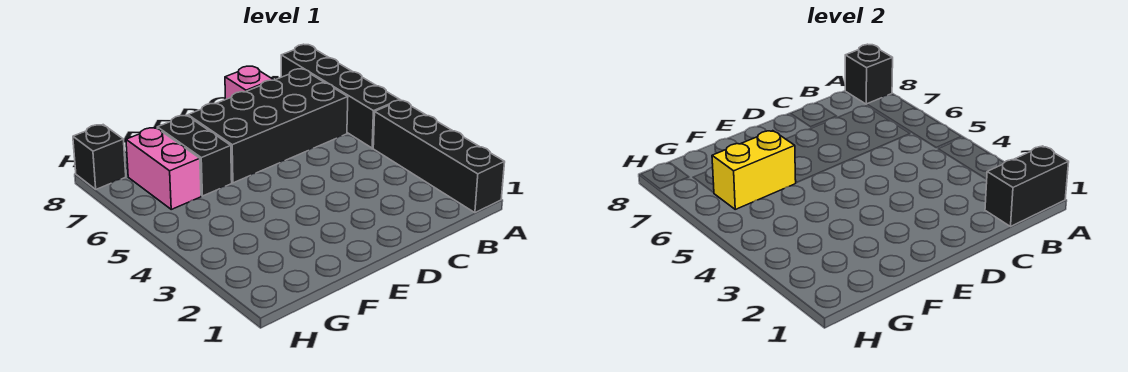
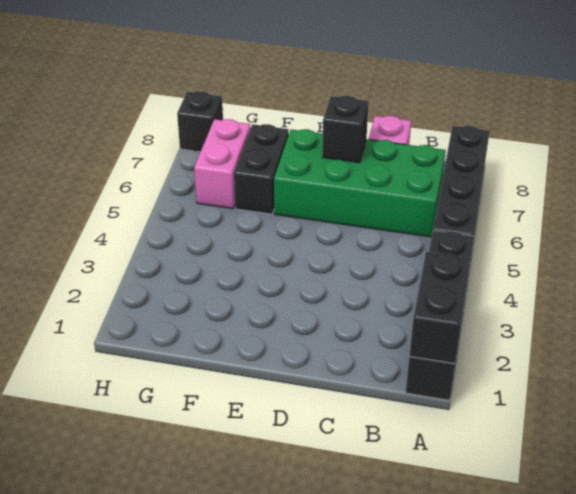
black brick A1:B1 level 2 -> black brick A1:A2 level 2
black brick A8 level 2 -> black brick D7 level 2
black brick B6:E7 level 1 -> green brick B6:E7 level 1
yellow brick F6:G6 level 2 -> none

